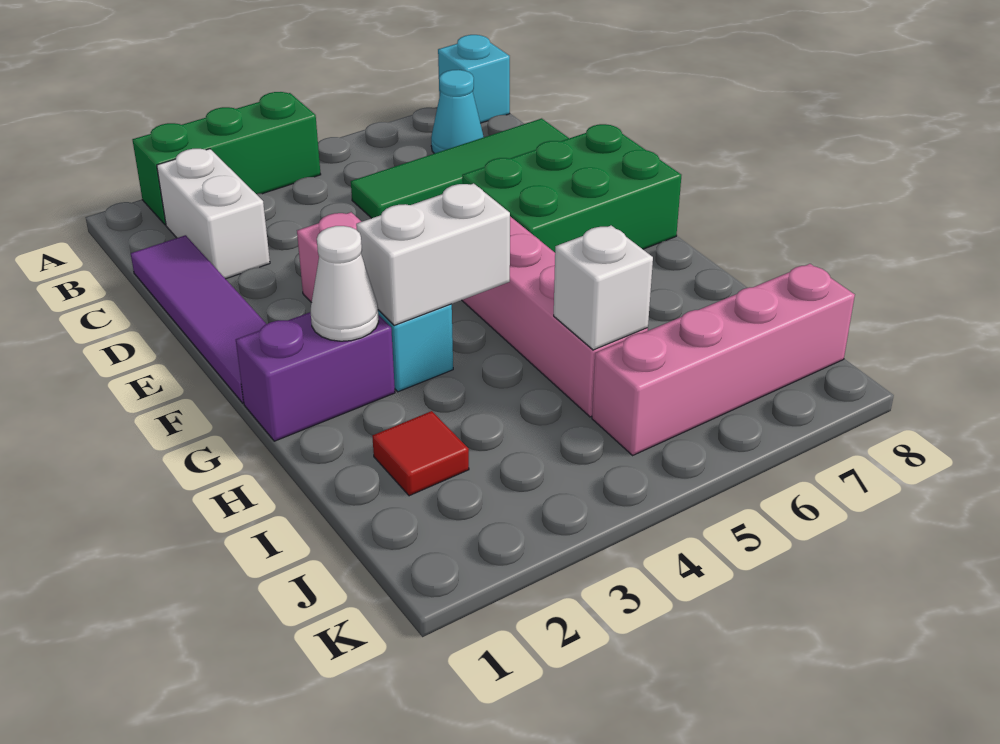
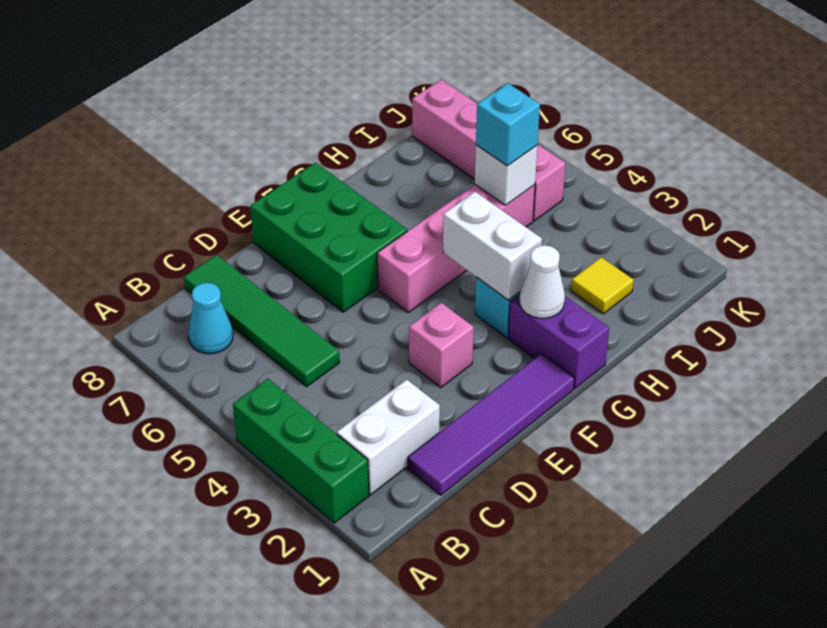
cyan brick A8 level 1 -> cyan brick I5 level 3
red tile I2 level 1 -> yellow tile I2 level 1

